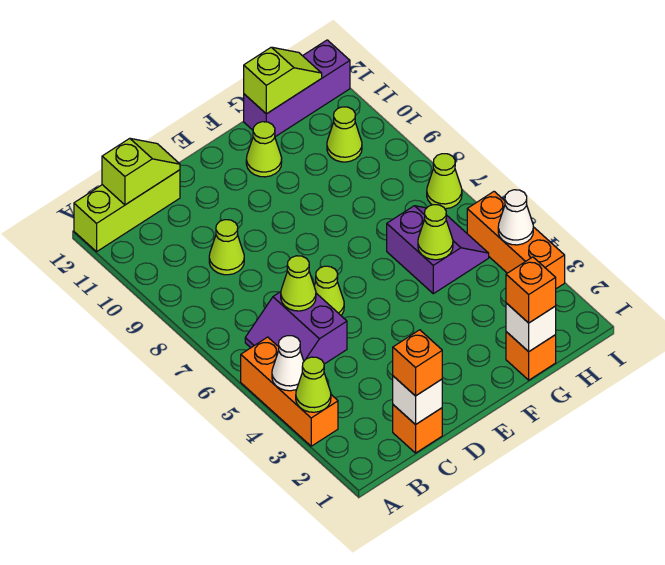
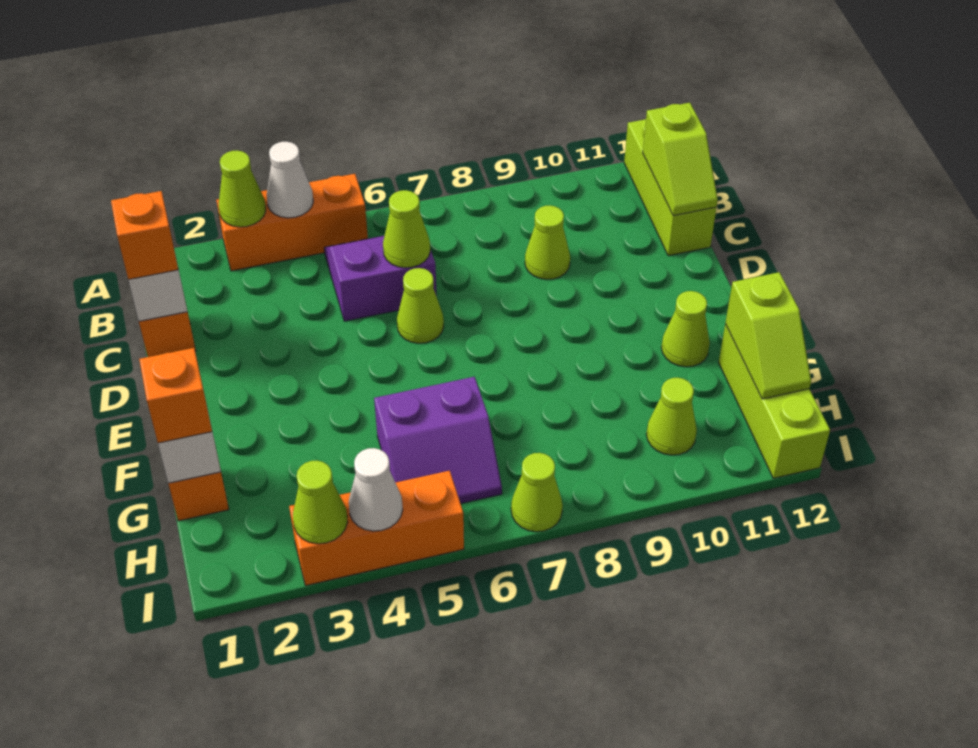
lime cone G5 level 2 -> lime cone I3 level 2
purple brick G12:I12 level 1 -> lime brick G12:I12 level 1

